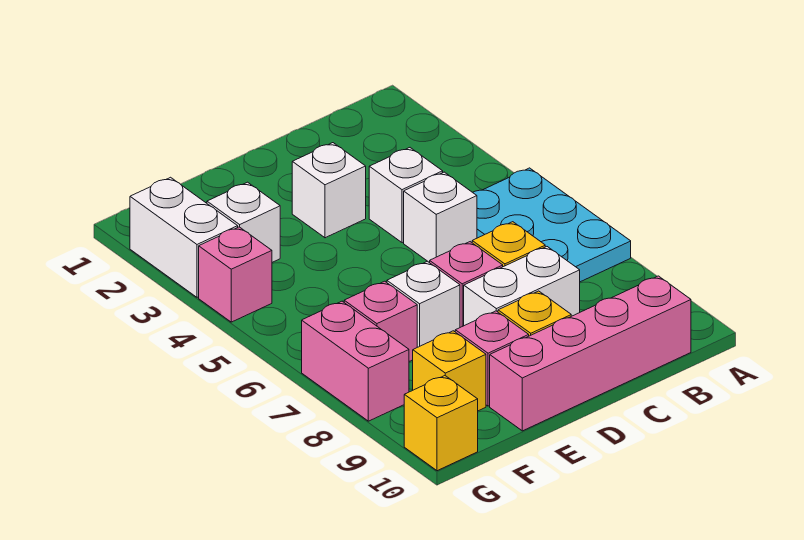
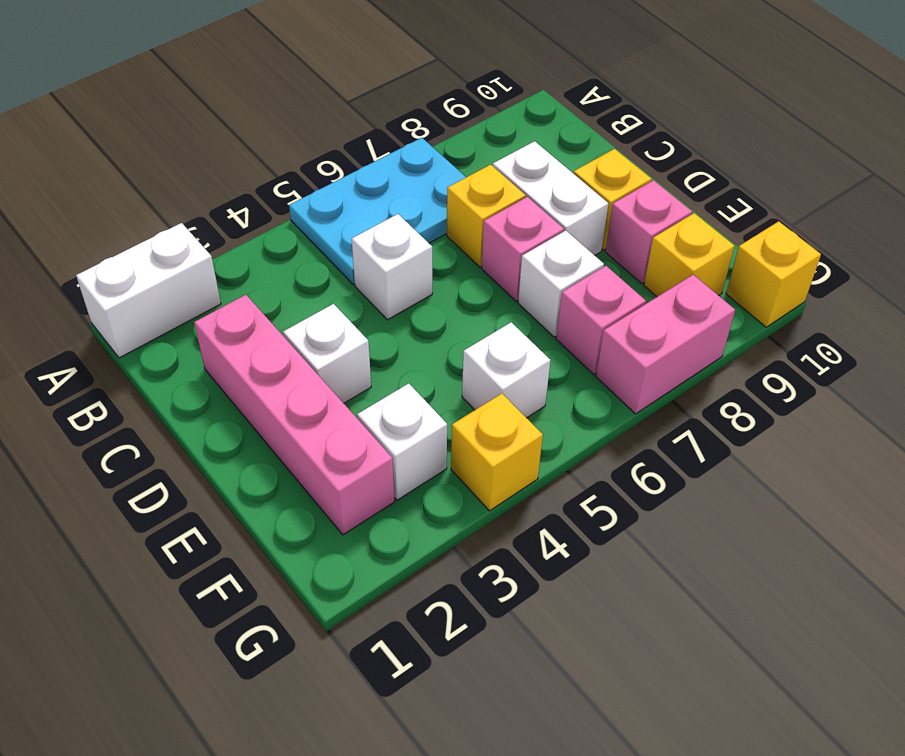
pink brick B10:E10 level 1 -> pink brick C2:F2 level 1
white brick C4 level 1 -> white brick F5 level 1
white brick G2:G3 level 1 -> white brick A1:A2 level 1
pink brick G4 level 1 -> yellow brick G4 level 1

